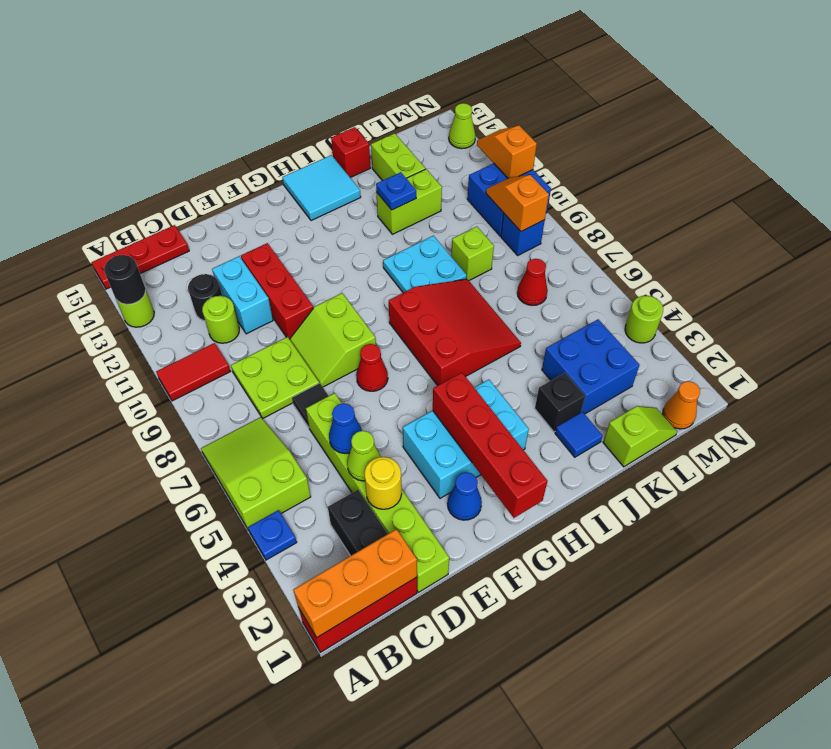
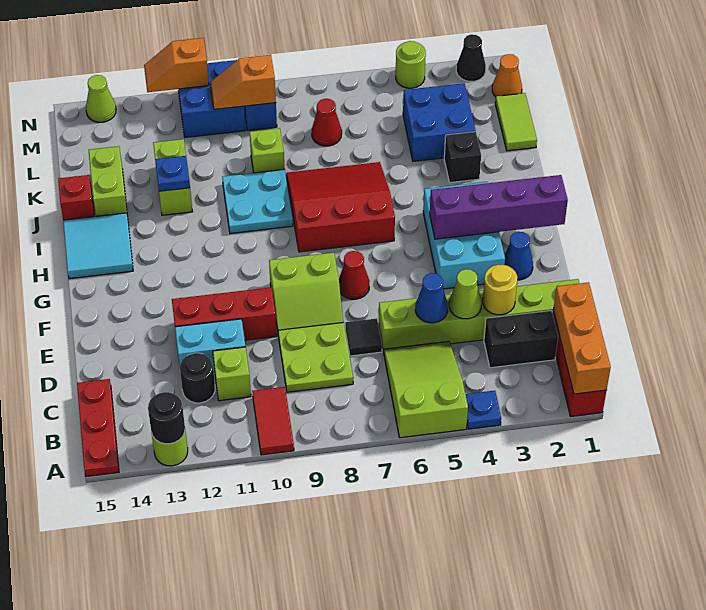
lime slope A5:B7 level 1 top 5 -> lime slope A5:C6 level 1 top A
lime round brick C11 level 1 -> lime brick C11 level 1
red brick G1:G4 level 2 -> purple brick G1:G4 level 2
blue tile J2 level 1 -> none
lime slope K1:L1 level 1 top K -> lime tile K1:L1 level 1
lime brick K13:K14 level 1 -> lime brick J14:K14 level 1
none -> black cone N2 level 1

